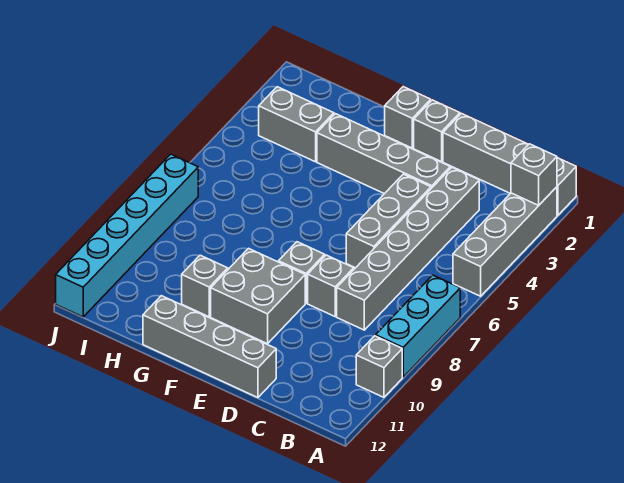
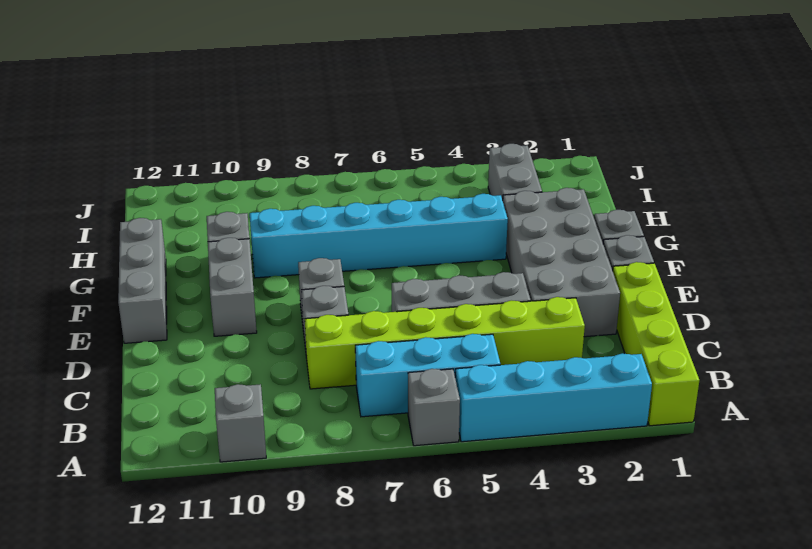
grey brick A1:D1 level 1 -> lime brick A1:D1 level 1
grey brick A2:A5 level 1 -> cyan brick A2:A5 level 1
grey brick A2 level 2 -> grey brick A6 level 1
cyan brick A7:A9 level 1 -> cyan brick B5:B7 level 1
grey brick C3:C8 level 1 -> lime brick C3:C8 level 1
grey brick D3:G3 level 1 -> grey brick D2:G3 level 1
grey brick D12:G12 level 1 -> grey brick E12:G12 level 1
grey brick E9:F10 level 1 -> grey brick E10:F10 level 1
cyan brick J7:J12 level 1 -> cyan brick G4:G9 level 1

